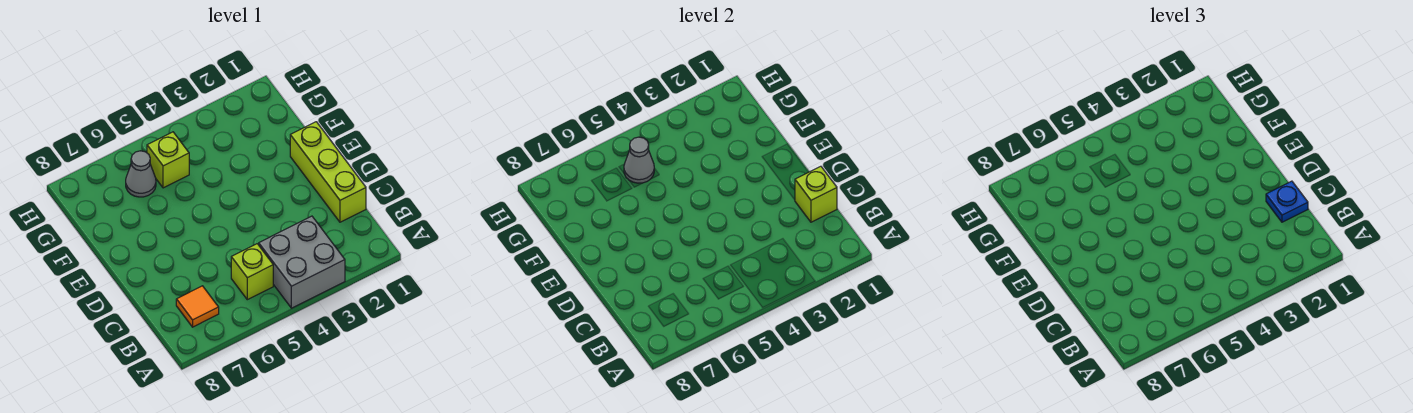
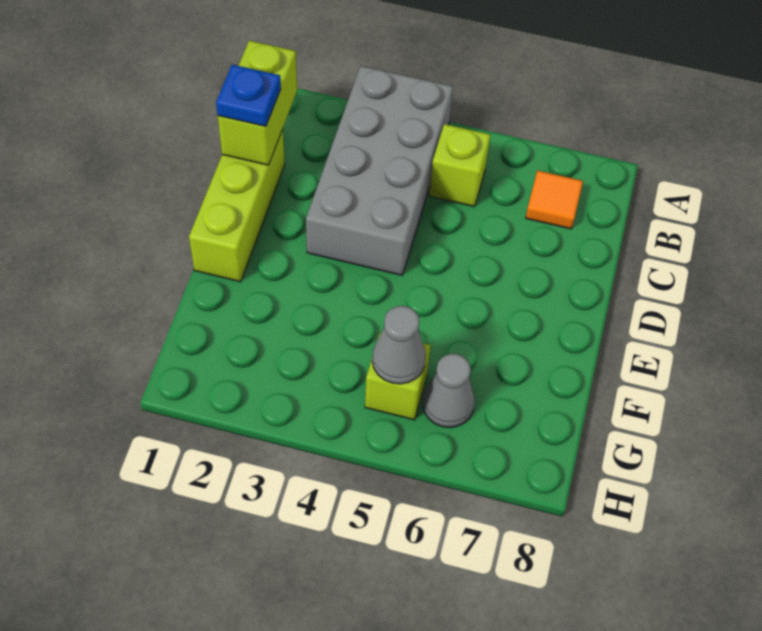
grey brick A3:B4 level 1 -> grey brick A3:D4 level 1
lime brick C1 level 2 -> lime brick B1:C1 level 2

